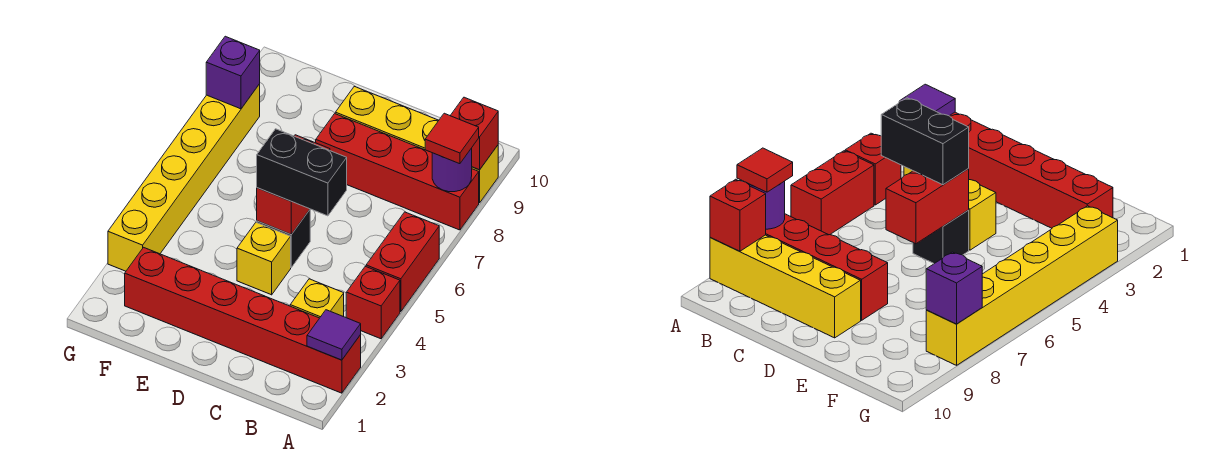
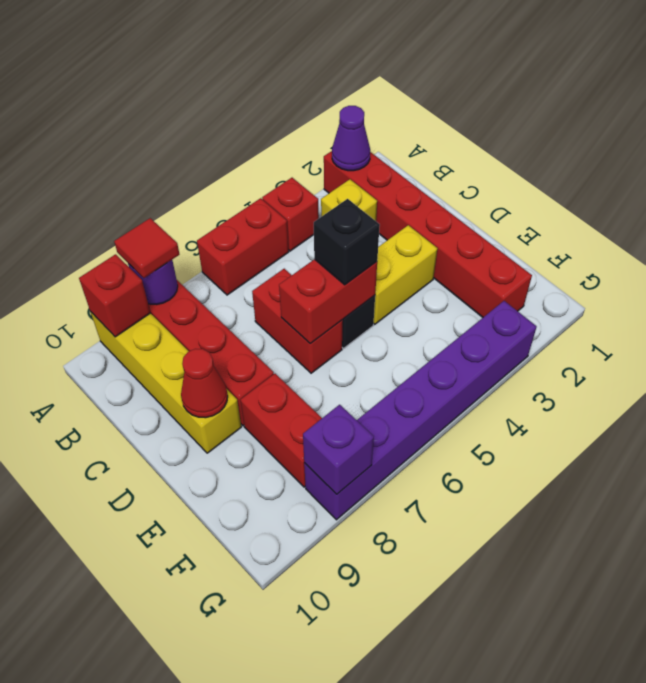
purple tile A2 level 2 -> purple cone A2 level 2
black brick C5:D5 level 3 -> black brick D5 level 3
none -> red brick C6:D6 level 1
yellow brick D4 level 1 -> yellow brick D3:D4 level 1
none -> red cone D9 level 2
none -> red brick E8:F8 level 1
yellow brick G3:G8 level 1 -> purple brick G3:G8 level 1

